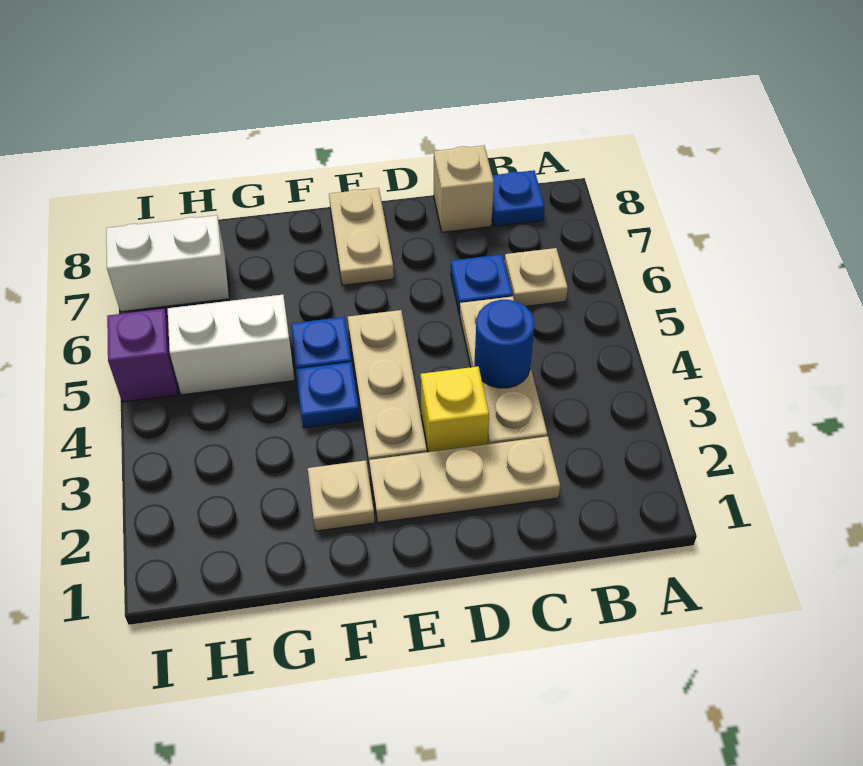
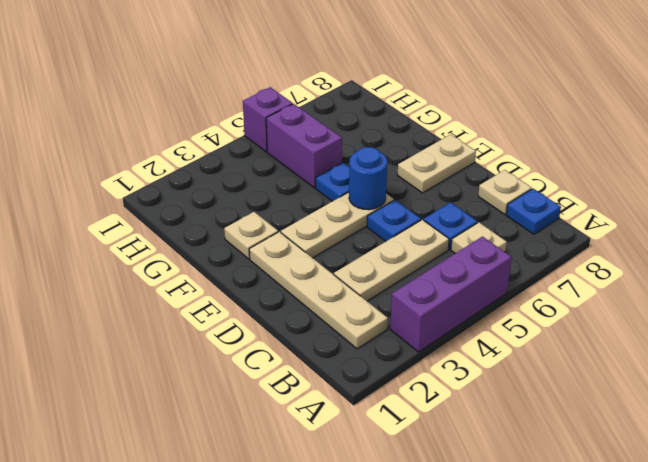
none -> purple brick A3:A5 level 1
tan plate C2:E2 level 1 -> tan plate B2:E2 level 1
blue round brick C4 level 2 -> blue round brick E5 level 2
tan brick C8 level 1 -> tan plate C8 level 1
yellow brick D3 level 1 -> none
blue plate F4 level 1 -> blue plate D5 level 1
white brick G5:H5 level 1 -> purple brick G5:H5 level 1
white brick H7:I7 level 1 -> none

